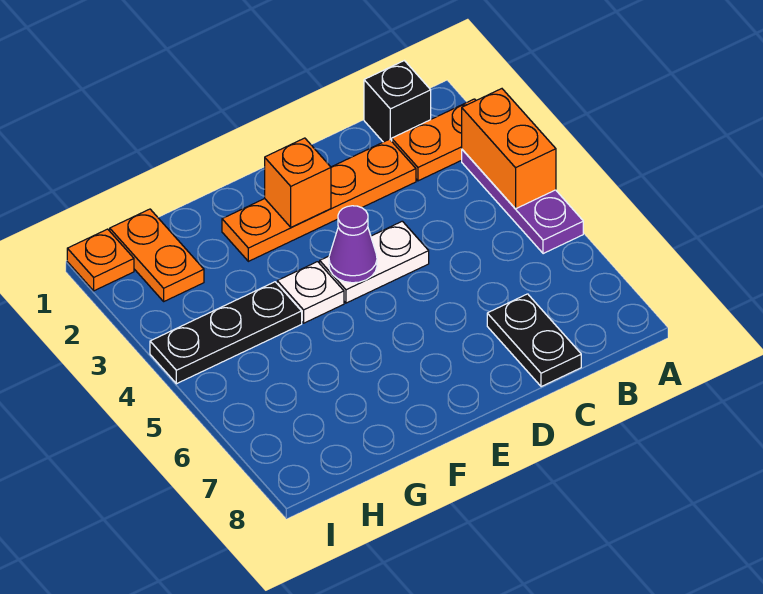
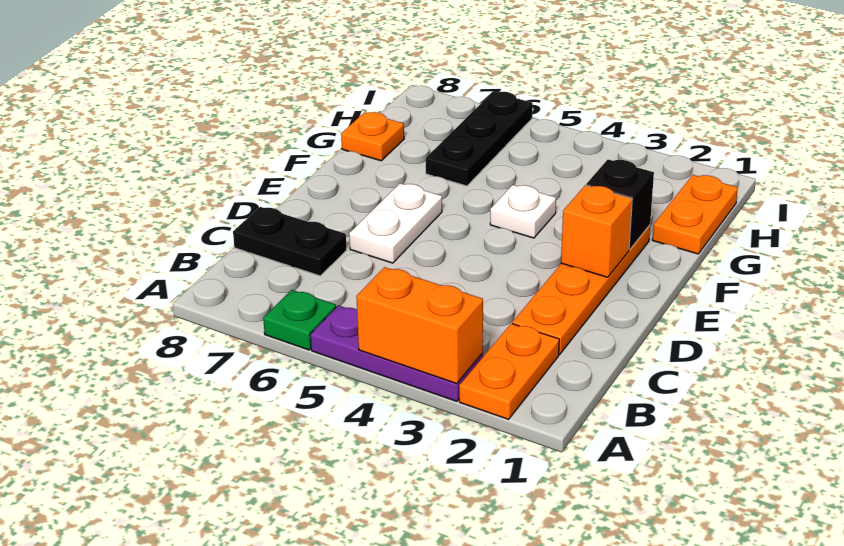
none -> green plate A6 level 1
black brick B1 level 1 -> black brick F2 level 2
white plate D4:E4 level 1 -> white plate D6:E6 level 1
purple cone E4 level 2 -> none
black plate G4:I4 level 1 -> black plate G6:I6 level 1
orange plate H1:H2 level 1 -> orange plate G1:H1 level 1
orange plate I1 level 1 -> orange plate G8 level 1

